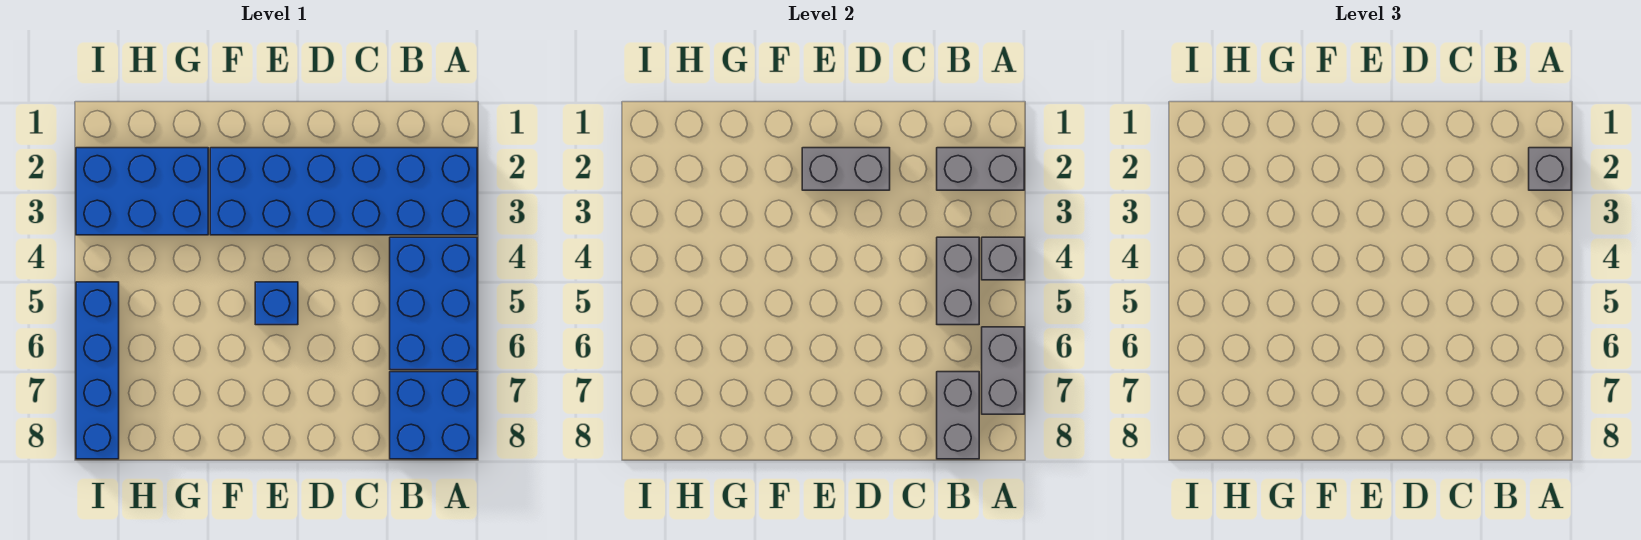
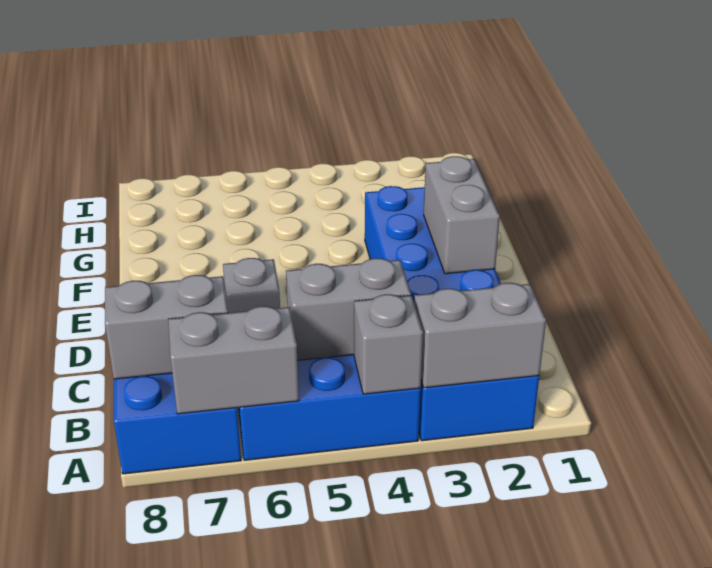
grey brick A2:B2 level 2 -> grey brick A2:A3 level 2
grey brick A2 level 3 -> grey brick D6 level 1
blue brick E5 level 1 -> none
blue brick G2:I3 level 1 -> none
blue brick I5:I8 level 1 -> none

